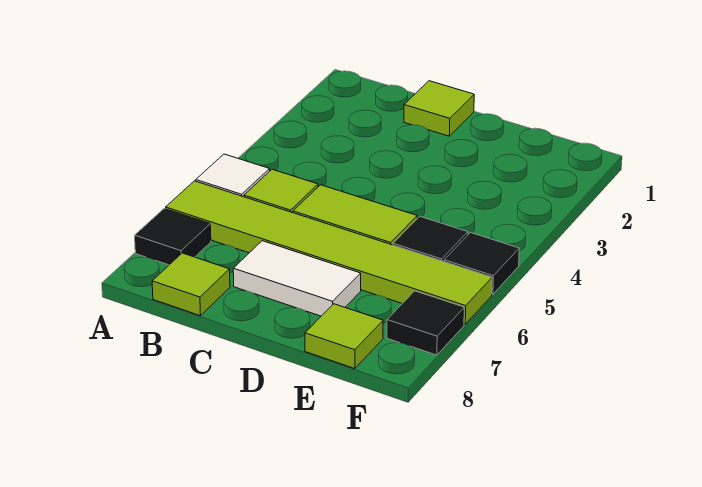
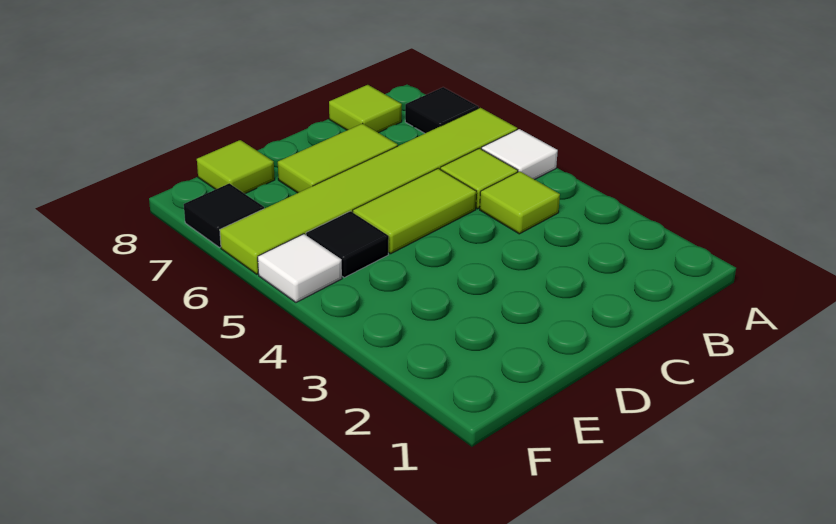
lime tile C1 level 1 -> lime tile B4 level 1
white tile C7:D7 level 1 -> lime tile C7:D7 level 1
black tile F5 level 1 -> white tile F5 level 1

